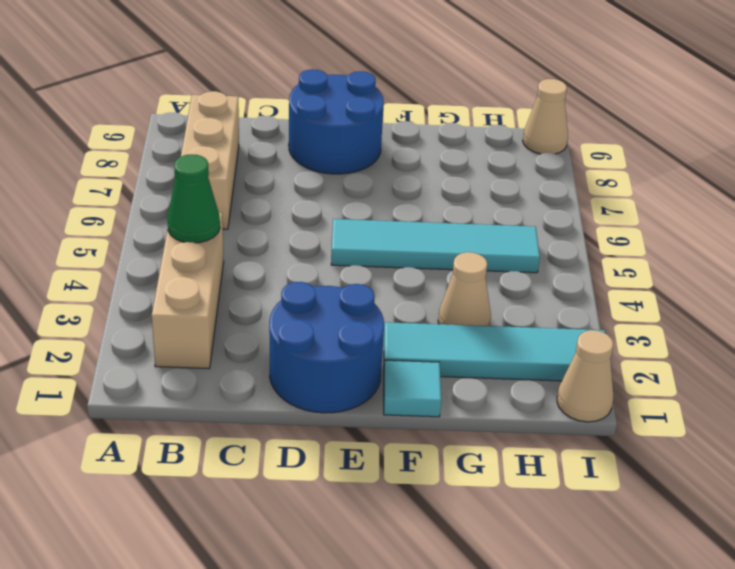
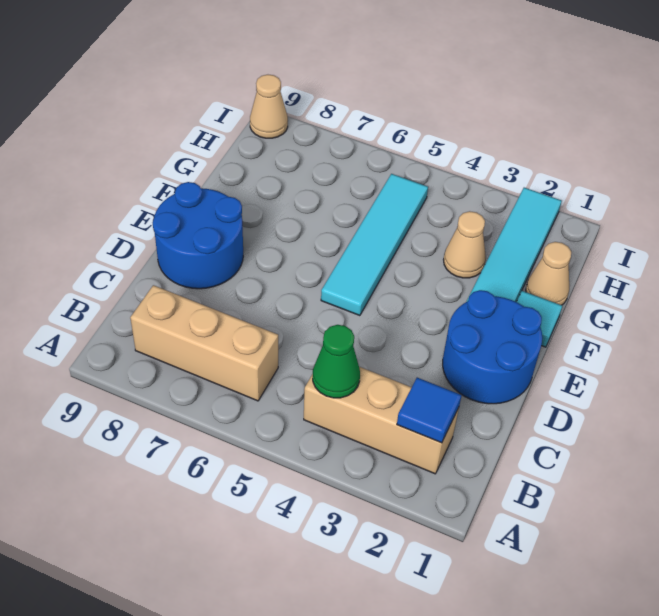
none -> blue tile B2 level 2
tan cone I1 level 1 -> tan cone G1 level 1

